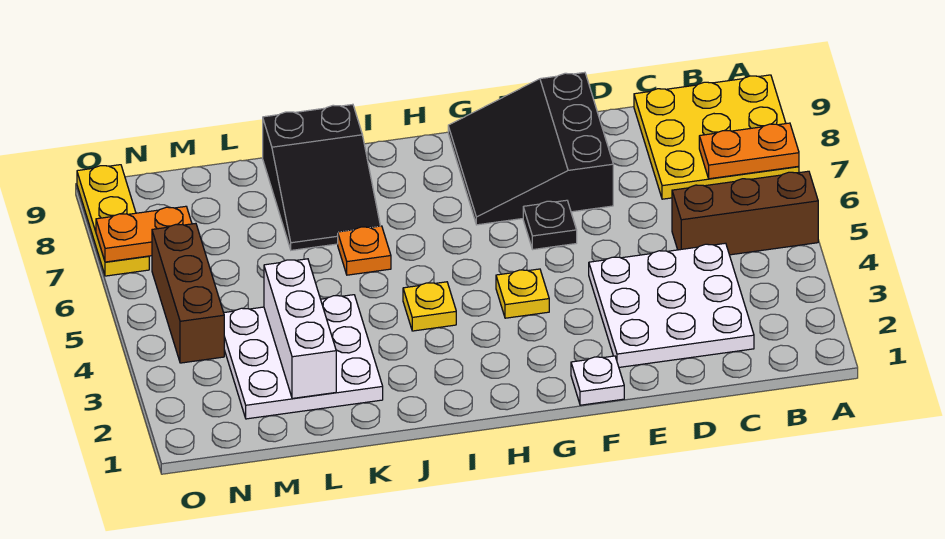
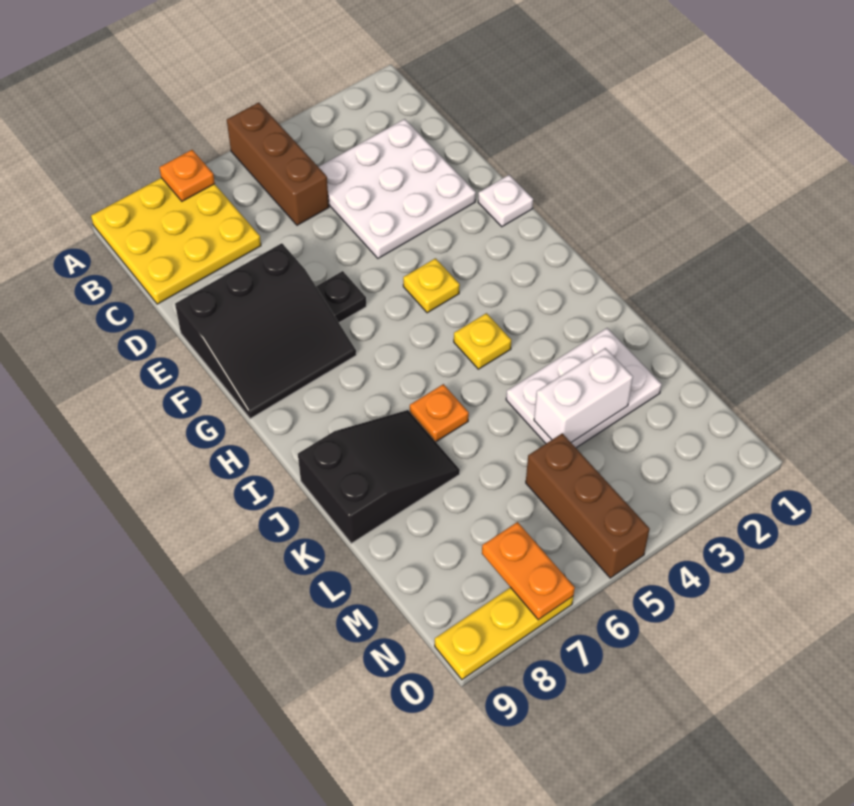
orange plate A7:B7 level 2 -> orange plate A7 level 2
white plate K2:M4 level 1 -> white plate K2:L4 level 1
white brick L2:L4 level 2 -> white brick L3:L4 level 2
brown brick N4:N6 level 1 -> brown brick M5:O5 level 1

